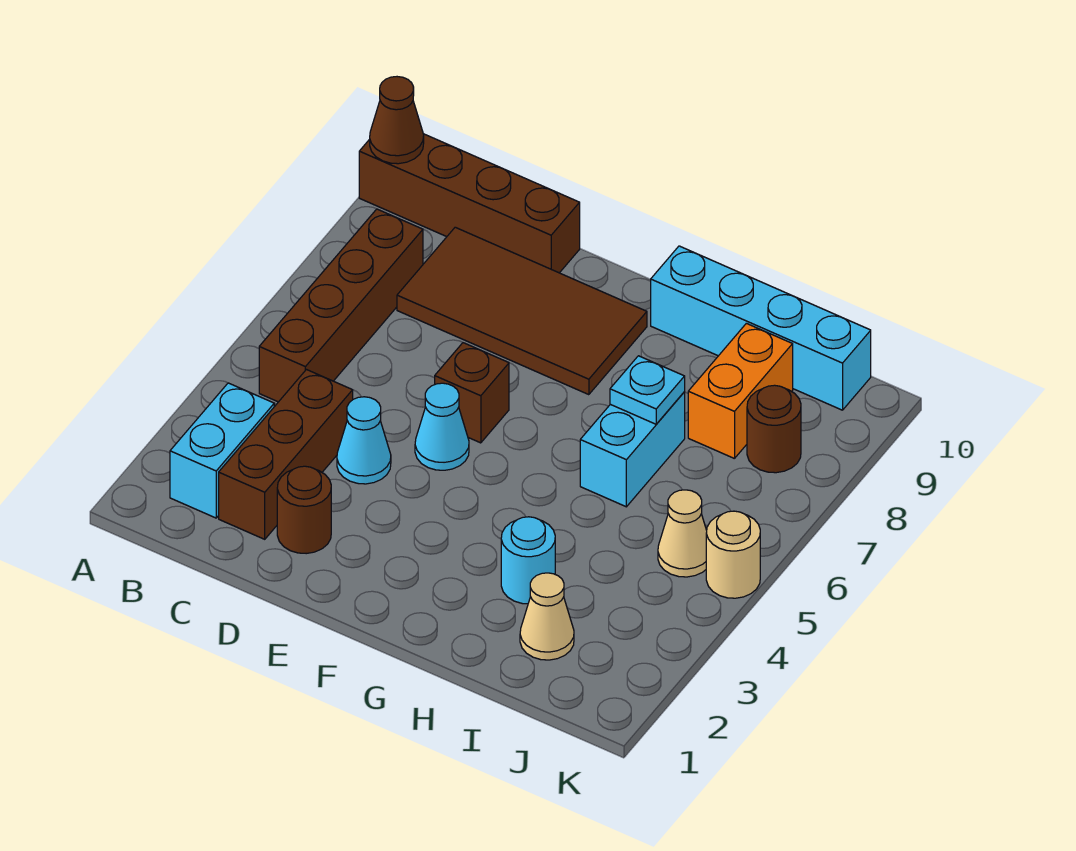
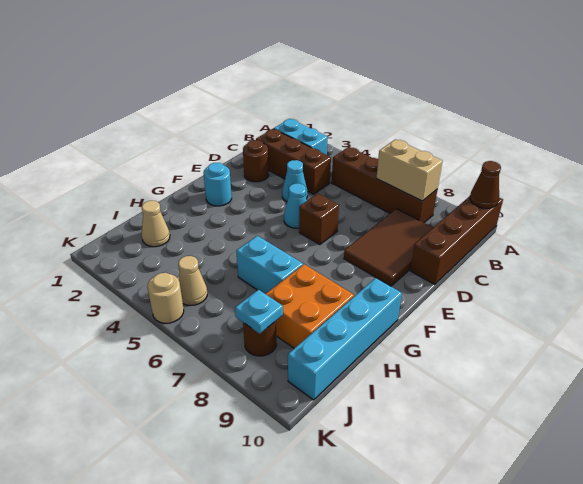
none -> tan brick B7:B8 level 2
brown tile C8:F9 level 1 -> brown tile C8:E9 level 1
cyan round brick H3 level 1 -> cyan round brick F2 level 1
cyan plate H7 level 2 -> cyan plate J8 level 2
orange brick I8:I9 level 1 -> orange brick H8:I9 level 1

